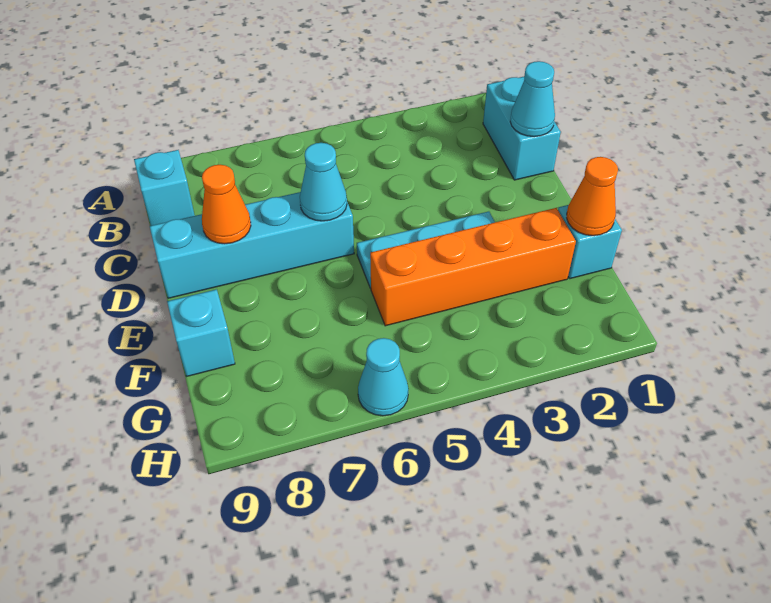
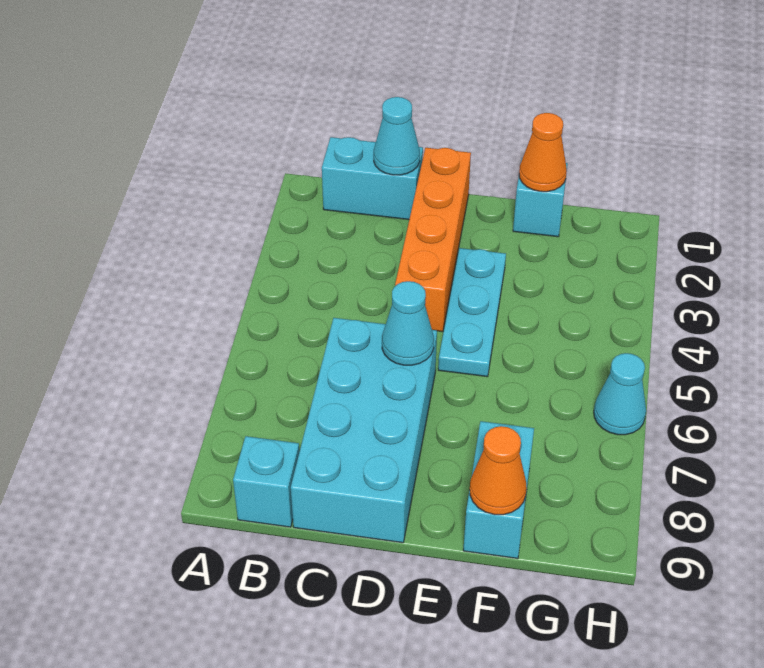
cyan brick D6:D9 level 1 -> cyan brick C6:D9 level 1
orange cone D8 level 2 -> orange cone F9 level 2
orange brick F2:F5 level 1 -> orange brick D1:D4 level 1
cyan brick F9 level 1 -> cyan brick F8:F9 level 1

